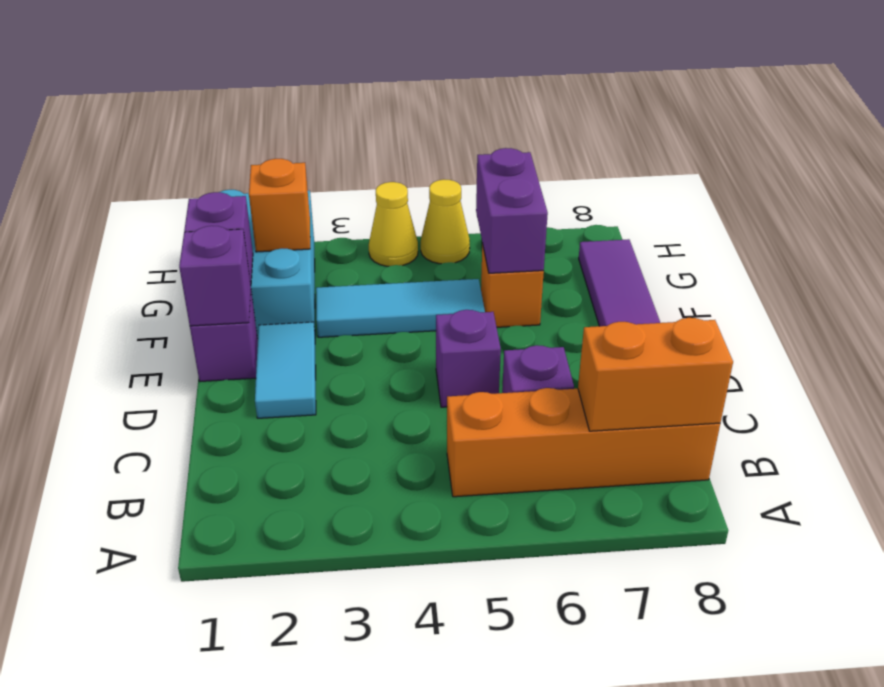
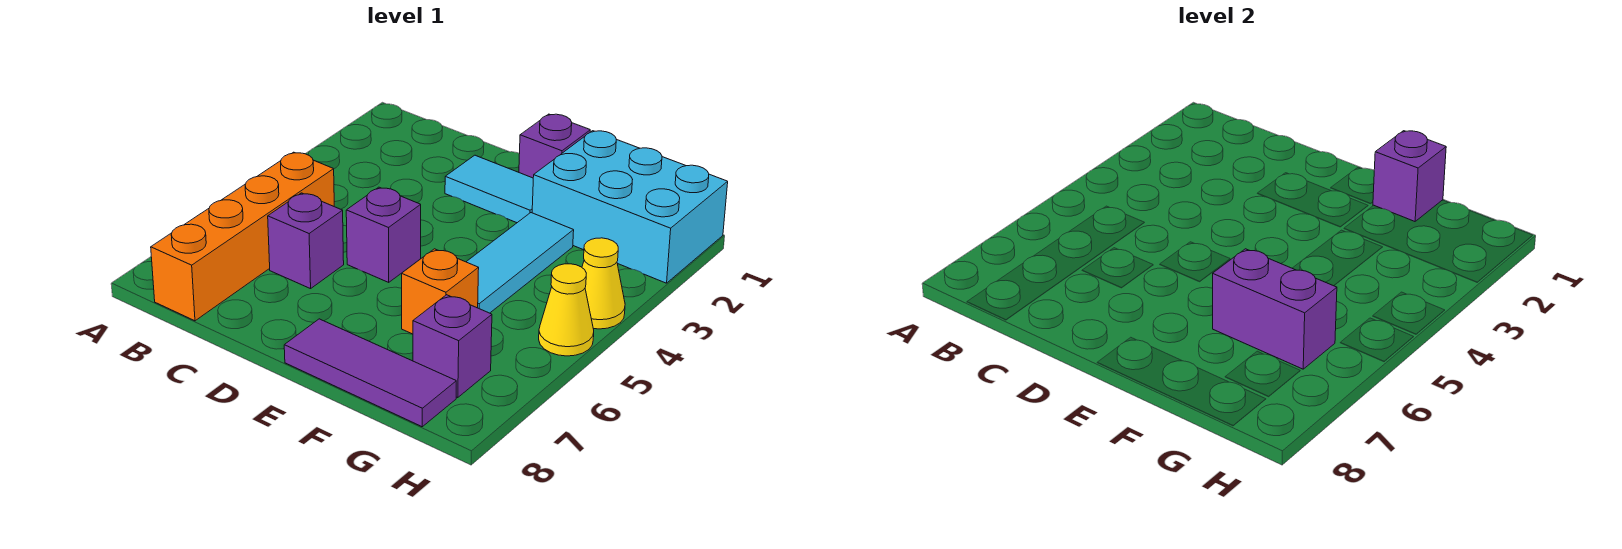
orange brick B7:B8 level 2 -> none
purple brick E1 level 2 -> purple brick G7 level 1
orange brick G2 level 2 -> none

